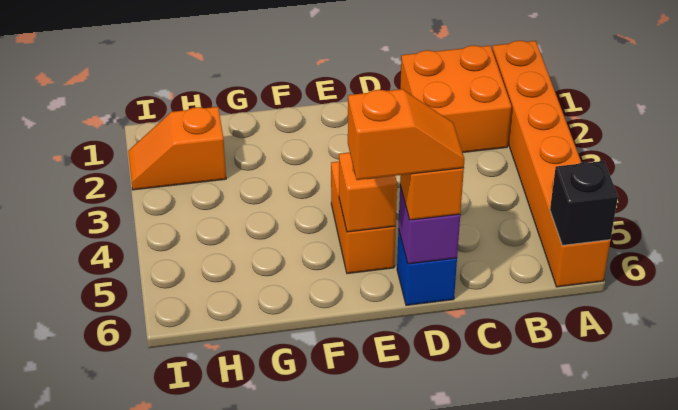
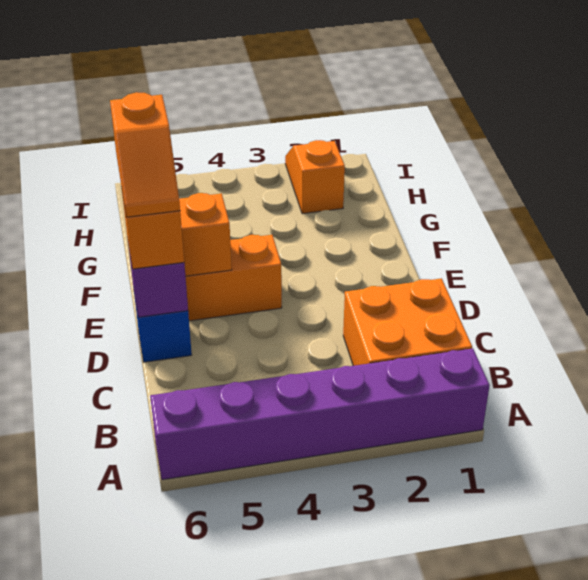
orange brick A1:A6 level 1 -> purple brick A1:A6 level 1
black brick A6 level 2 -> none

